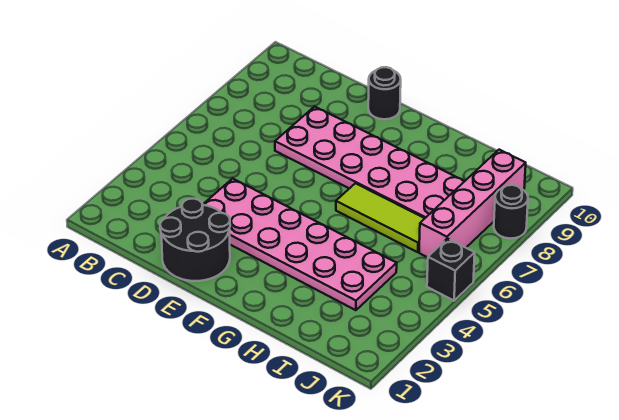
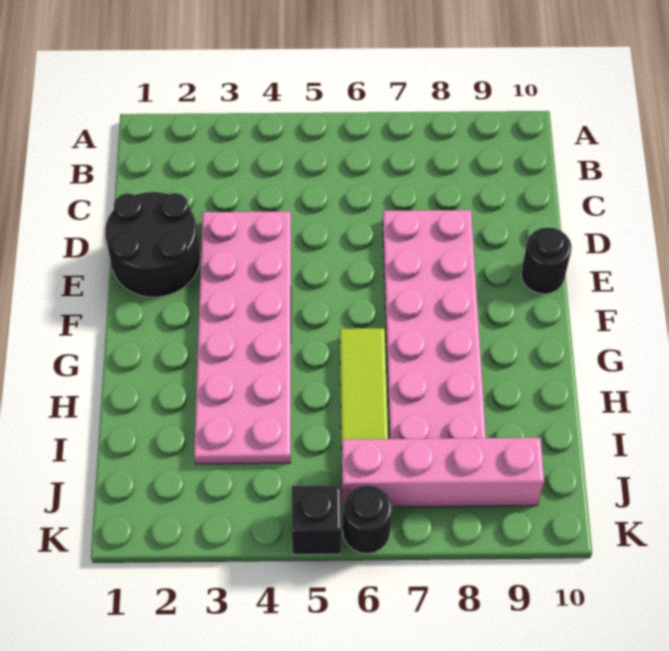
black round brick K8 level 1 -> black round brick K6 level 1

